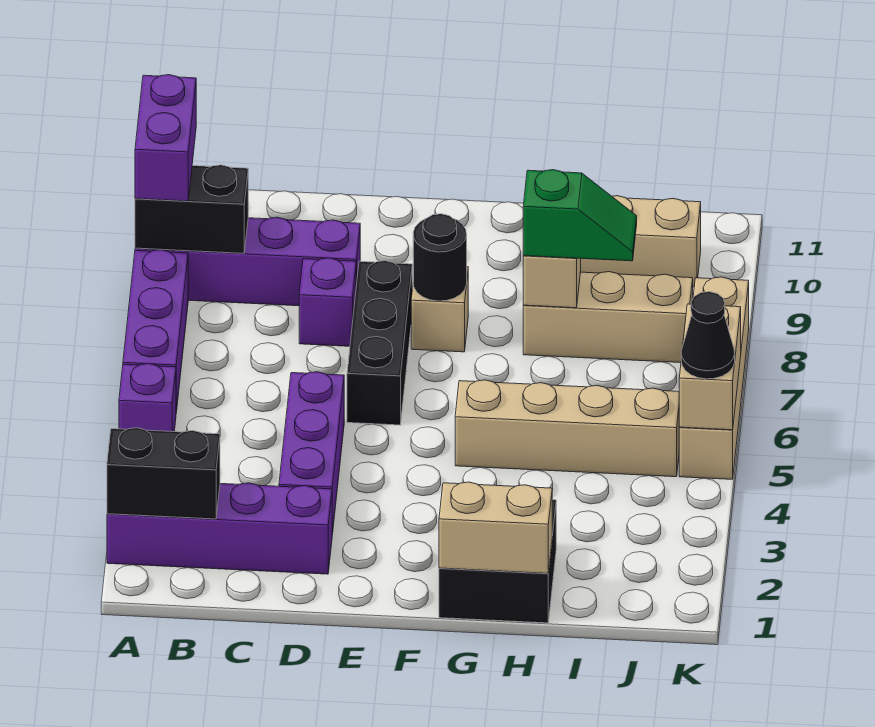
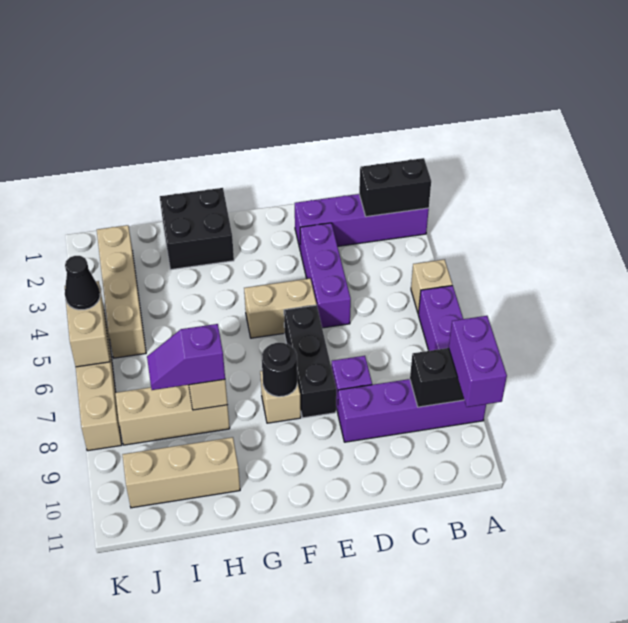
purple brick A5 level 1 -> tan brick A5 level 1
tan brick G1:H1 level 2 -> tan brick E5:F5 level 1
tan brick G5:J5 level 1 -> tan brick J2:J5 level 1
green slope H8:I8 level 3 top H -> purple slope H8:I8 level 3 top H

